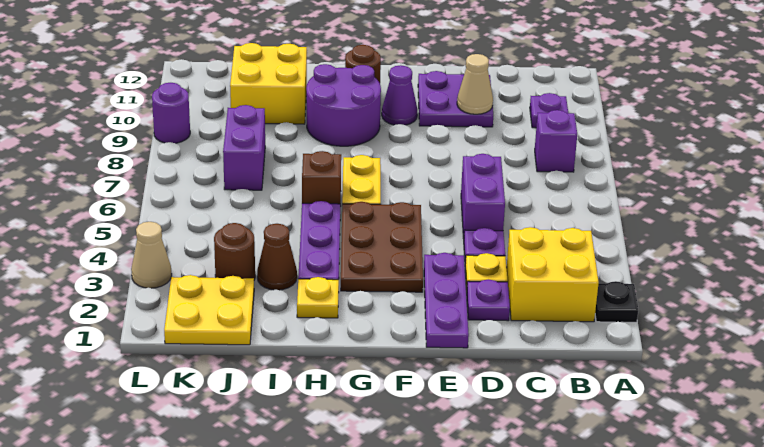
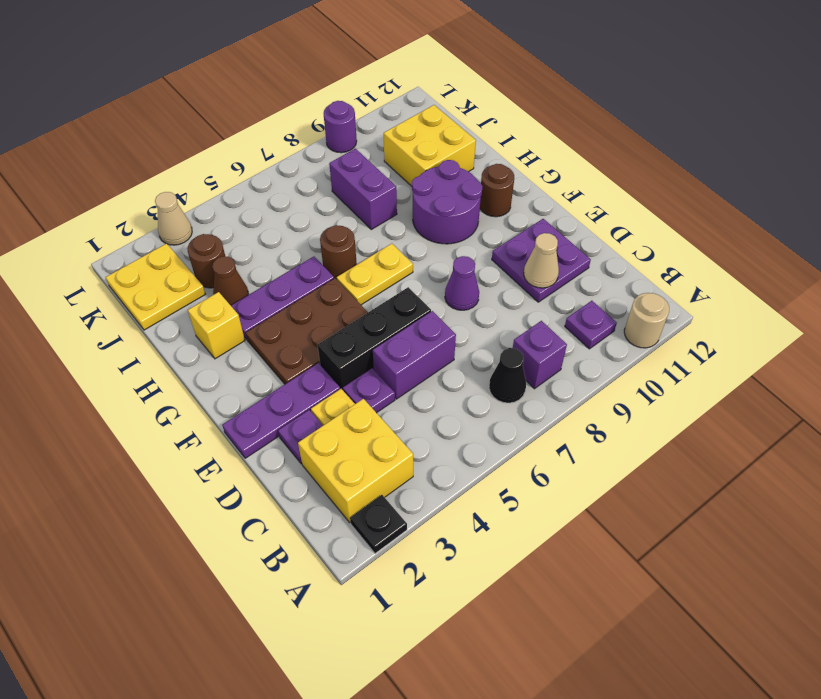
none -> tan round brick A11 level 1
none -> black cone B7 level 1
none -> black brick E4:E6 level 1
purple cone F10 level 1 -> purple cone E8 level 1
yellow plate H2 level 1 -> yellow brick H2 level 1
brown brick H6 level 1 -> brown round brick H6 level 1
purple brick J7:J8 level 1 -> purple brick I8:J8 level 1

